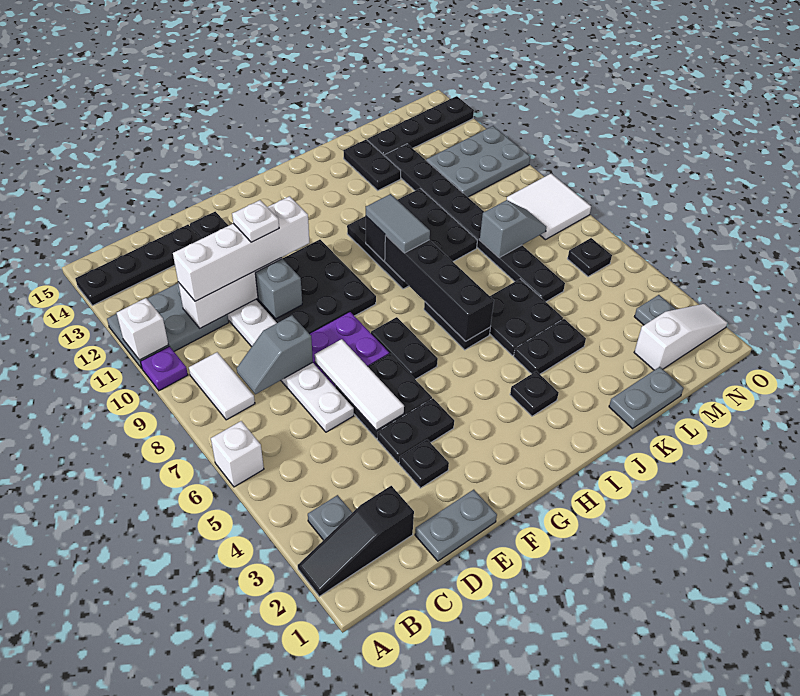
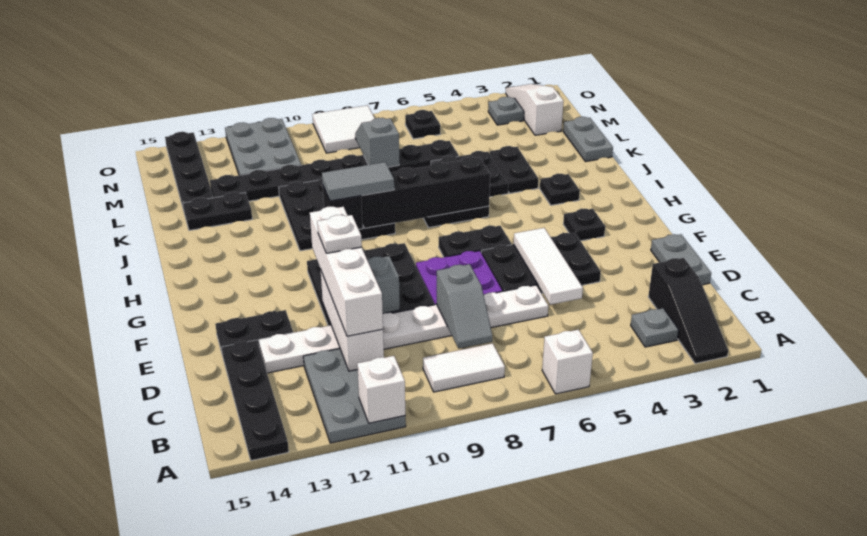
purple plate A10 level 1 -> none
black plate E3 level 1 -> black plate G3 level 1
white tile E5:E7 level 2 -> white tile D5:F5 level 2

